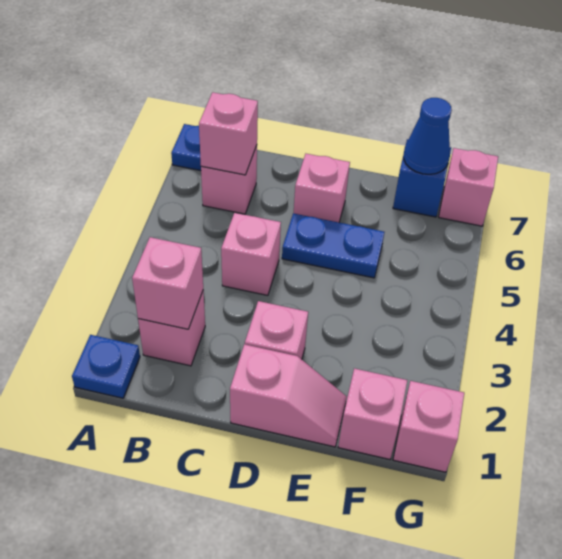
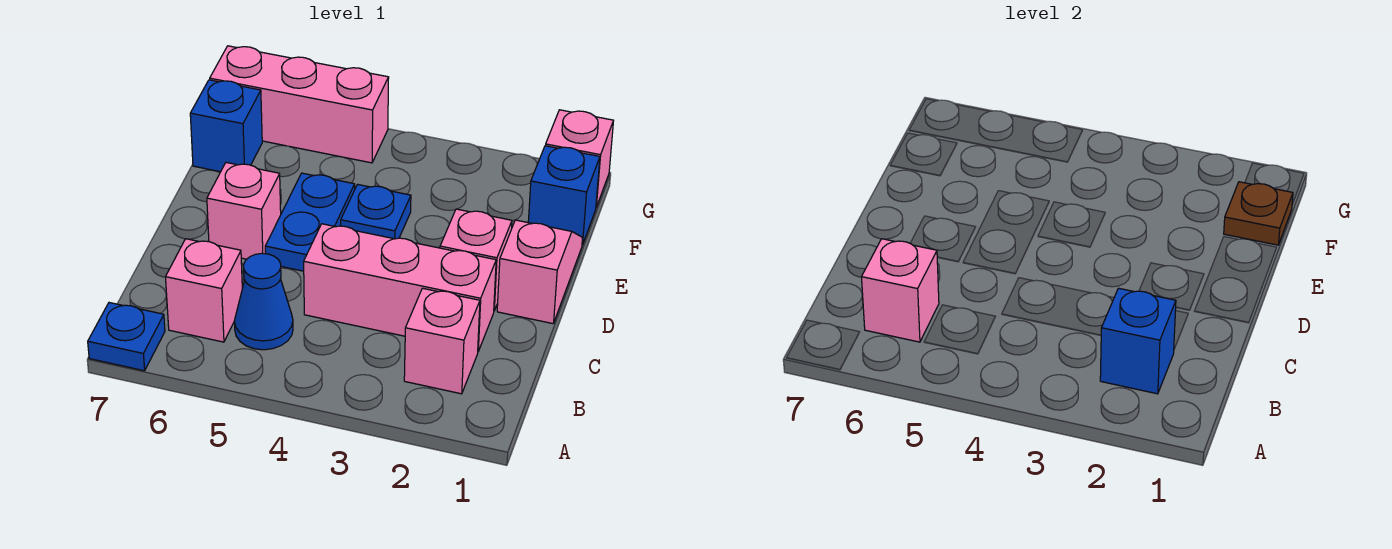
blue plate A1 level 1 -> blue plate E4 level 1
pink brick B2 level 2 -> blue brick B2 level 2
pink brick C4 level 1 -> pink brick C2:C4 level 1
pink brick F1 level 1 -> blue brick F1 level 1
none -> brown plate F1 level 2
blue cone F7 level 2 -> blue cone B5 level 1
pink brick G7 level 1 -> pink brick G5:G7 level 1

